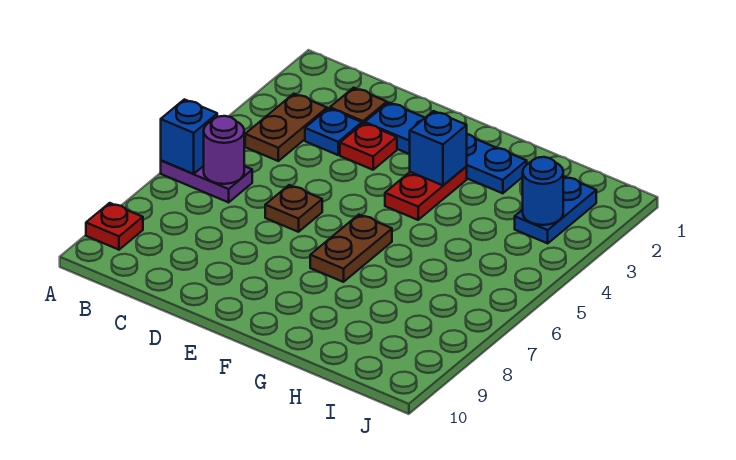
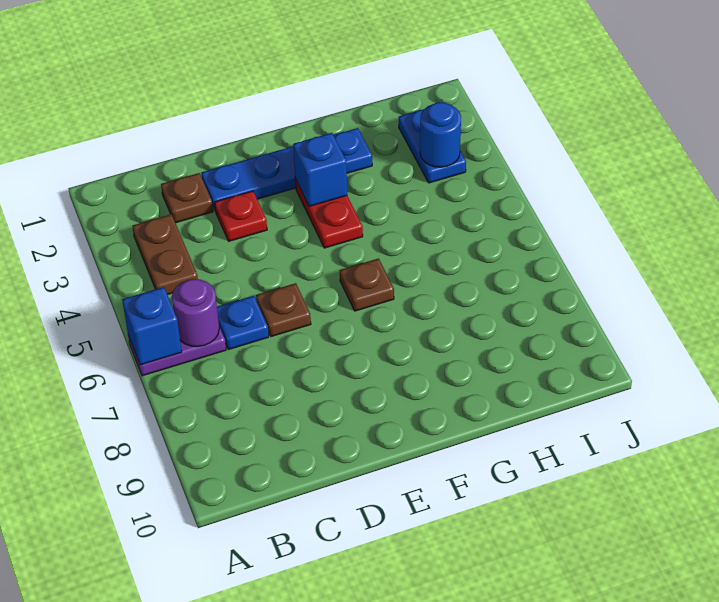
red plate A9 level 1 -> none
blue plate C3 level 1 -> blue plate C6 level 1
brown plate F6:F7 level 1 -> brown plate F6 level 1

